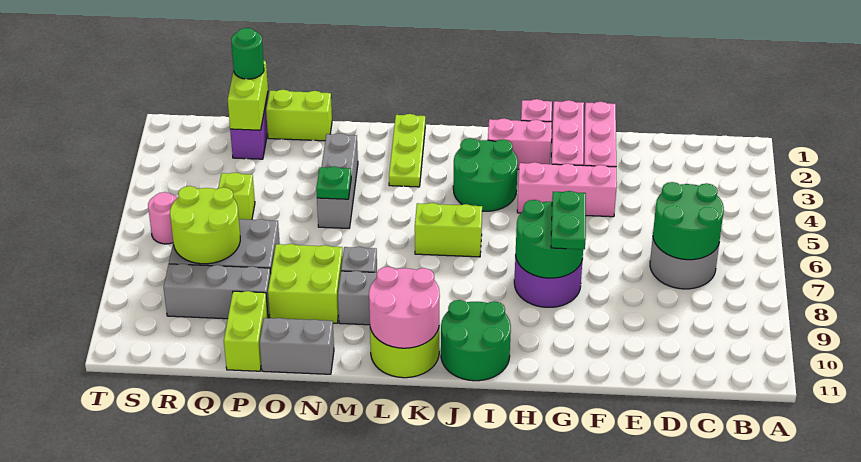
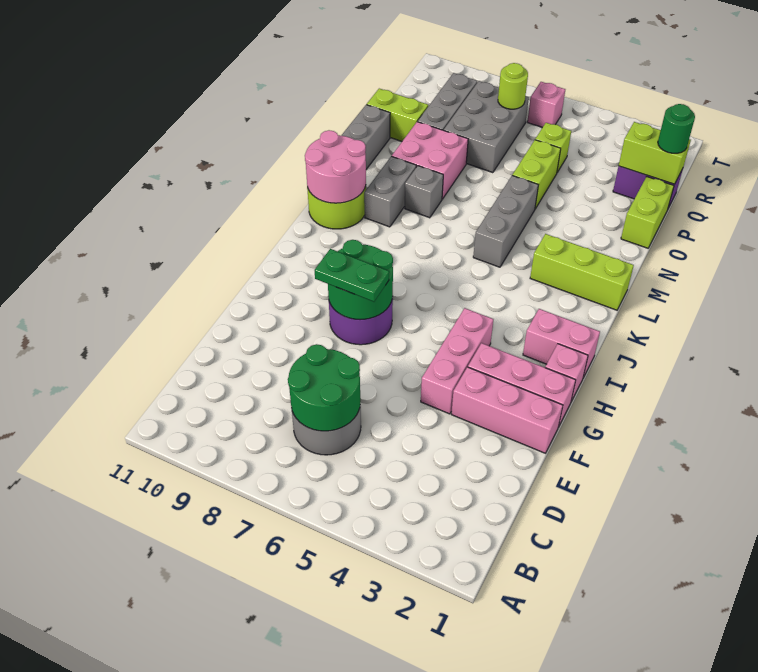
pink brick H2:I2 level 1 -> pink brick I1:I2 level 1
green round brick I3:J4 level 1 -> none
green round brick I10:J11 level 1 -> none
lime brick J6:K6 level 1 -> lime brick O5:P5 level 1
lime plate L1:L3 level 1 -> lime brick L1:L3 level 1
grey brick N3:N5 level 1 -> grey brick L5:N5 level 1
green plate N5 level 2 -> none
lime brick N8:O9 level 1 -> pink brick N8:O9 level 1
lime round brick Q7:R8 level 2 -> lime round brick R7 level 2
pink round brick S6 level 1 -> pink brick S6 level 1

